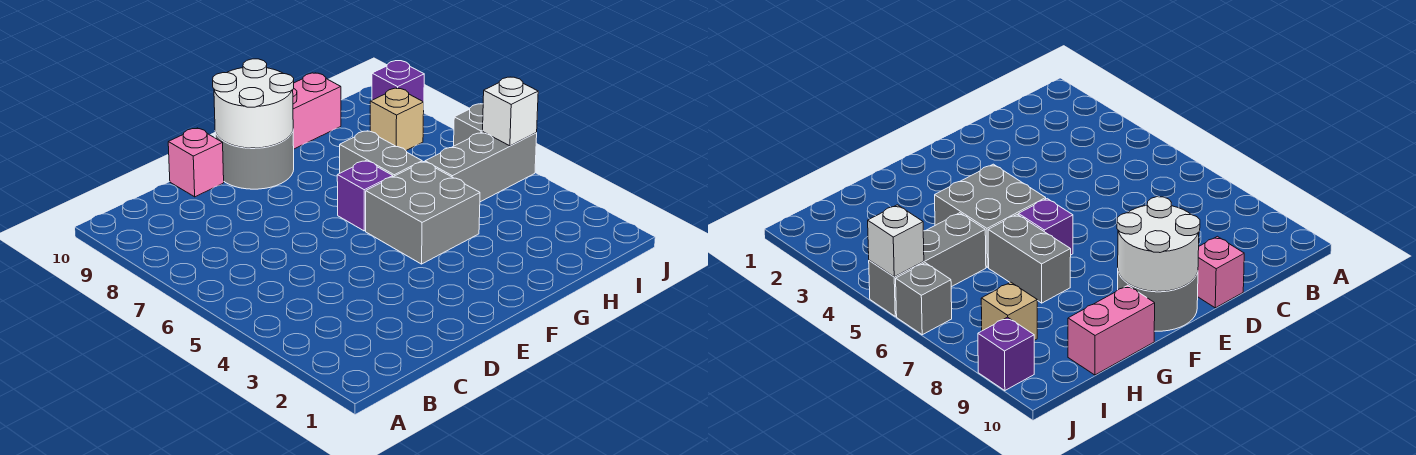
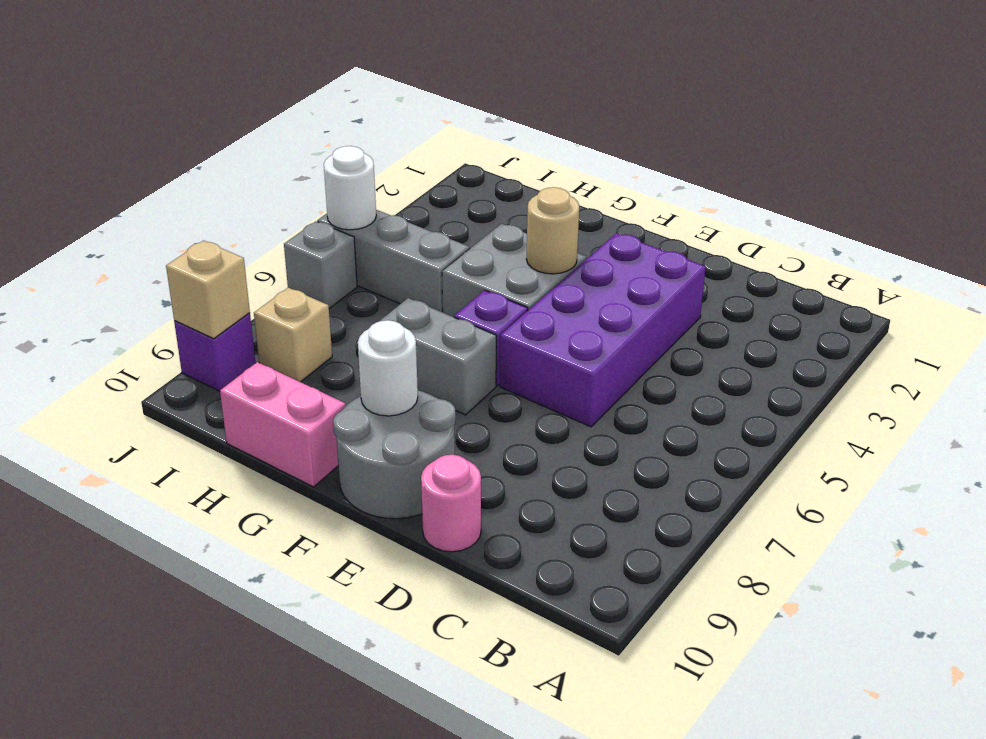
none -> purple brick D3:E6 level 1
pink brick D10 level 1 -> pink round brick D10 level 1
white round brick E9:F10 level 2 -> white round brick F9 level 2
none -> tan round brick F4 level 2
grey brick G6:G7 level 1 -> grey brick F7:G7 level 1
white brick J5 level 2 -> white round brick J5 level 2
none -> tan brick J9 level 2

